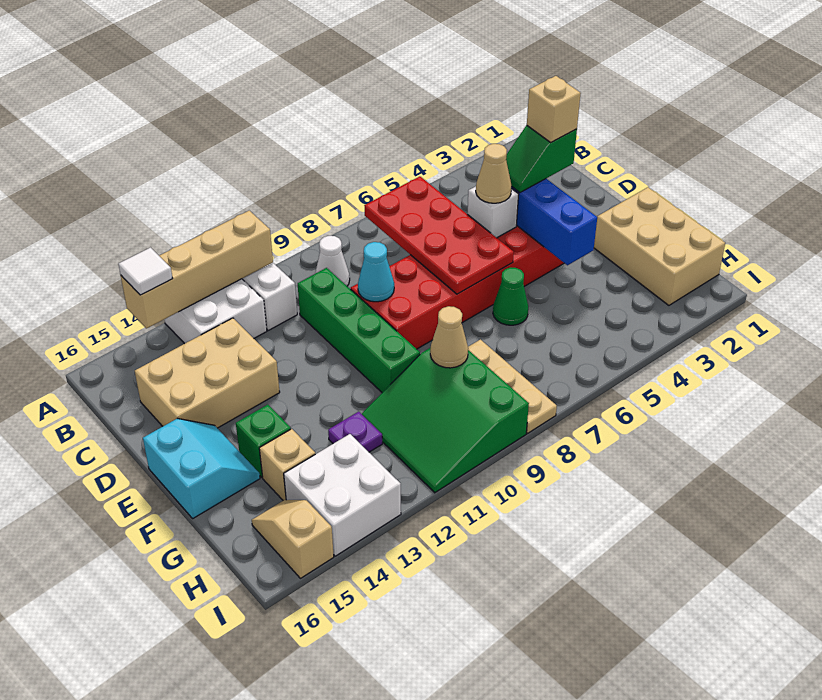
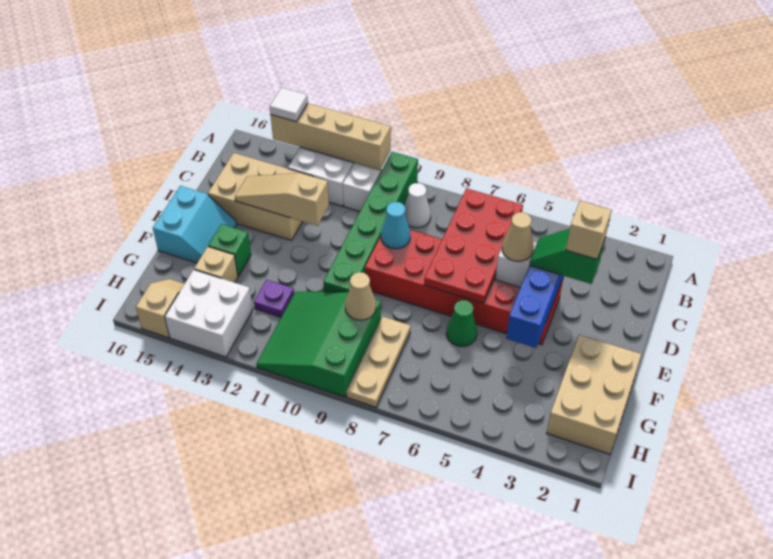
green brick C10:F10 level 1 -> green brick A10:F10 level 1
none -> tan slope D12:D14 level 2 top 12

